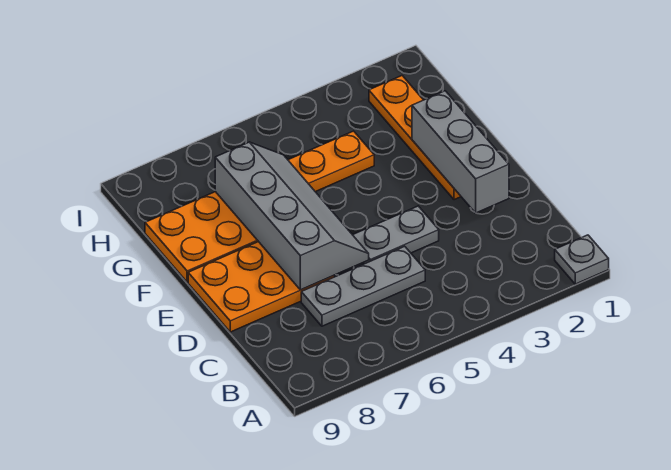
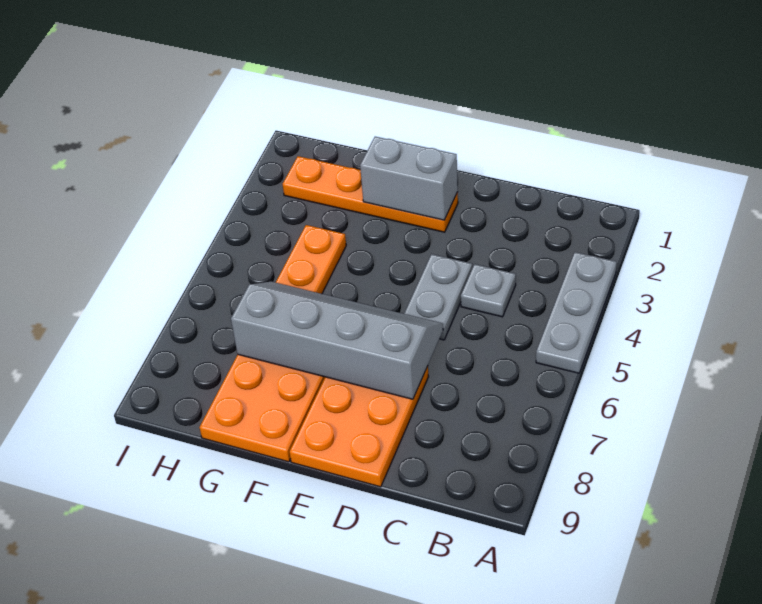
grey plate A1 level 1 -> grey plate C4 level 1
grey plate C5:C7 level 1 -> grey plate A3:A5 level 1
grey brick D2:F2 level 2 -> grey brick E2:F2 level 2

